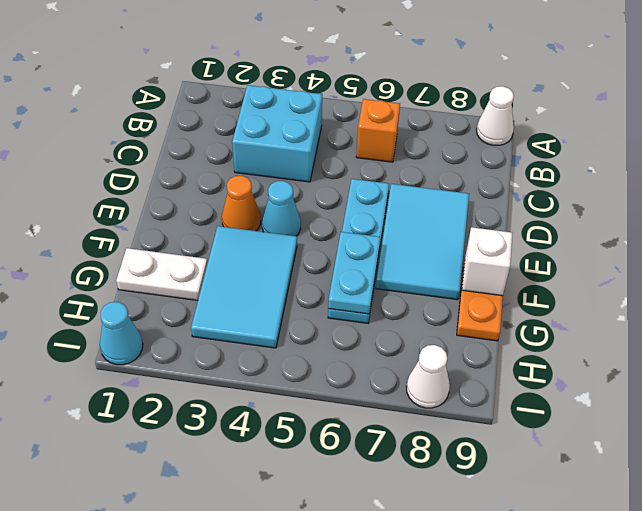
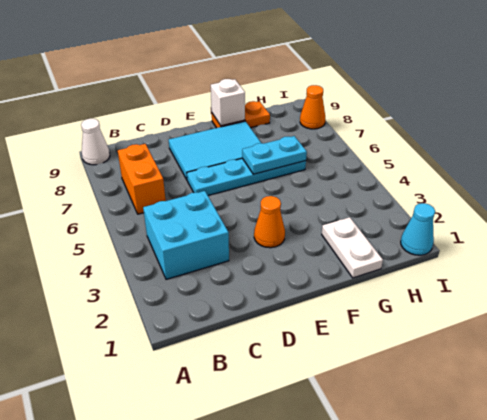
orange brick B6 level 1 -> orange brick B6:B7 level 1
cyan cone E4 level 1 -> none
cyan tile F3:H4 level 1 -> none
white cone I8 level 1 -> orange cone I8 level 1

